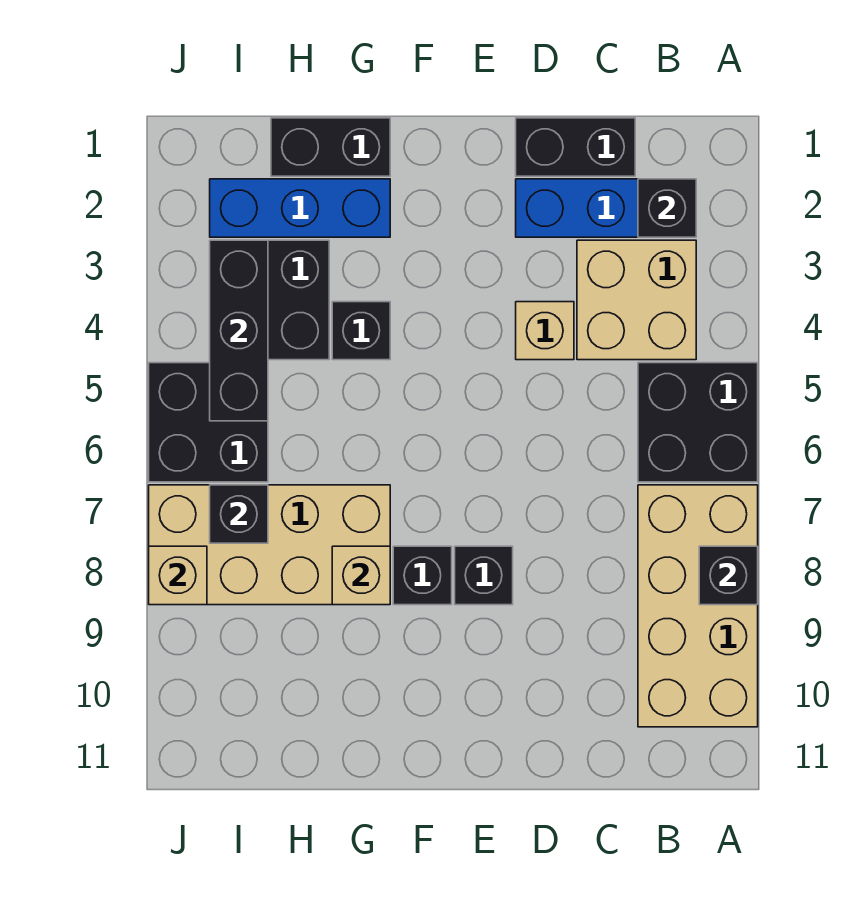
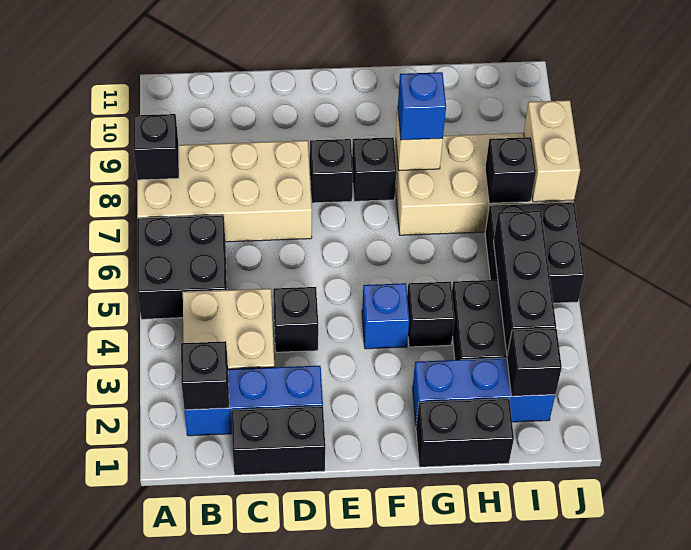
tan brick A7:B10 level 1 -> tan brick A7:D8 level 1
tan brick D4 level 1 -> black brick D4 level 1
none -> blue brick F4 level 1
none -> blue brick G8 level 3
none -> black brick I2 level 2
tan brick J8 level 2 -> tan brick J7:J8 level 2

